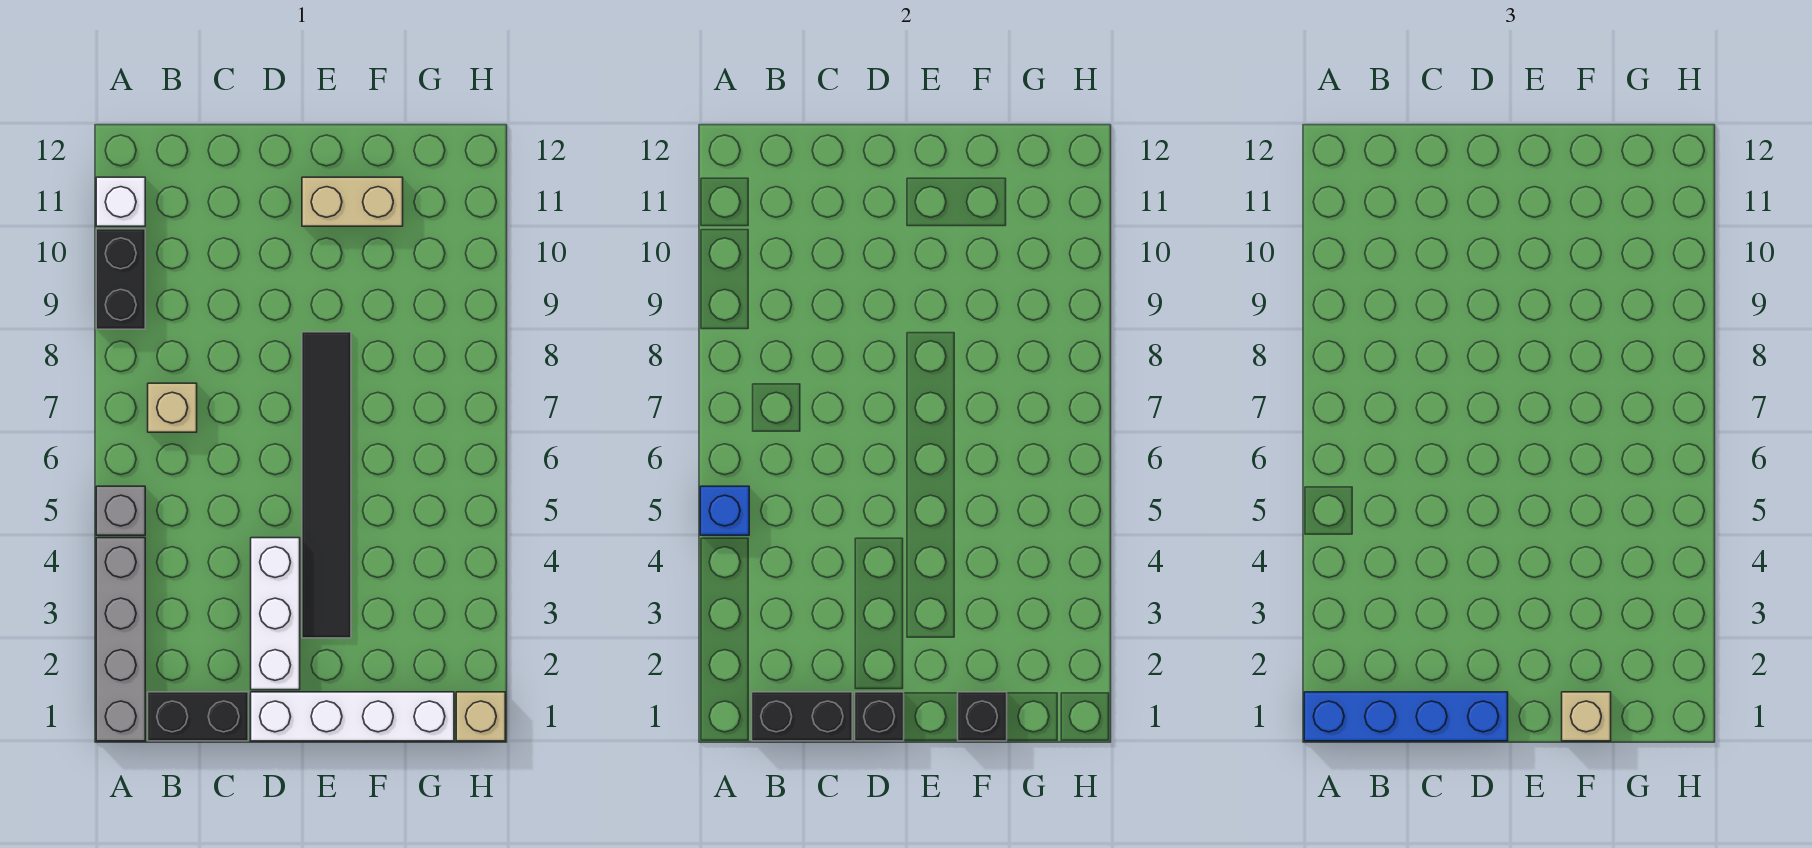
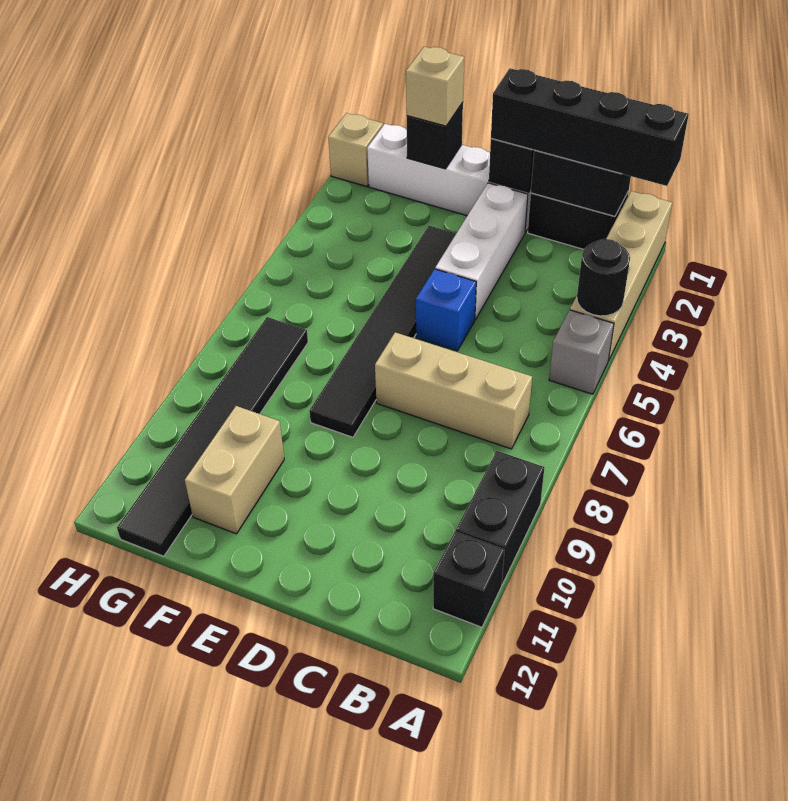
grey brick A1:A4 level 1 -> tan brick A1:A4 level 1
blue brick A1:D1 level 3 -> black brick A1:D1 level 3
none -> black round brick A4 level 2
blue brick A5 level 2 -> blue brick D5 level 1
white brick A11 level 1 -> black brick A11 level 1
tan brick B7 level 1 -> tan brick B7:D7 level 1
tan brick E11:F11 level 1 -> tan brick F10:F11 level 1
none -> black tile G7:G12 level 1

